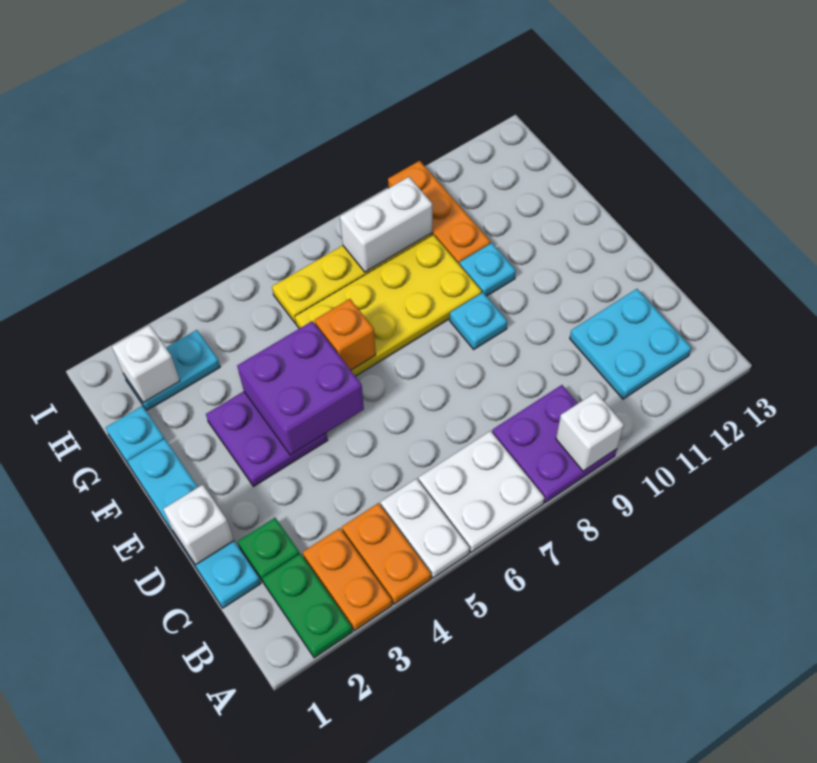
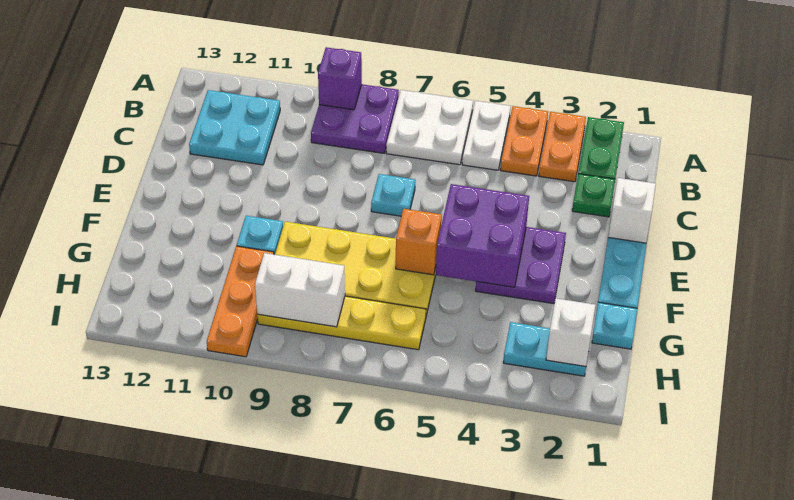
white brick A9 level 2 -> purple brick A9 level 2
cyan plate E9 level 1 -> cyan plate D7 level 1

